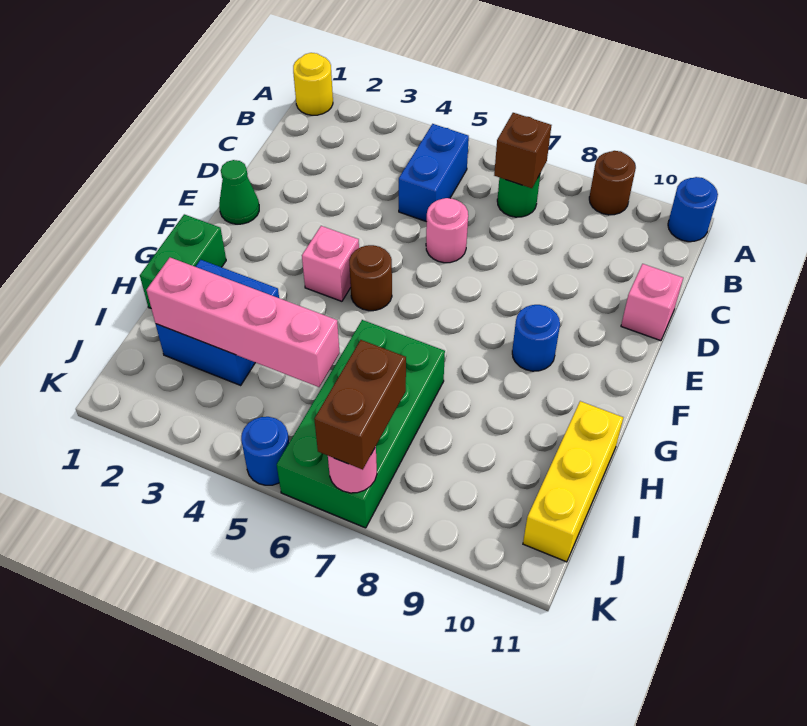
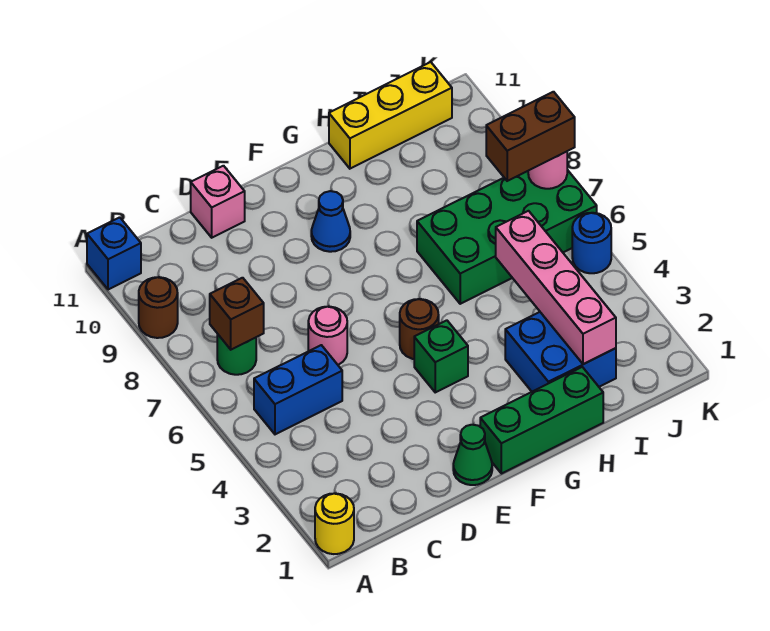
blue round brick A11 level 1 -> blue brick A11 level 1
pink brick F4 level 1 -> green brick F4 level 1
blue round brick F9 level 1 -> blue cone F9 level 1
green brick G1:H1 level 1 -> green brick F1:H1 level 1

